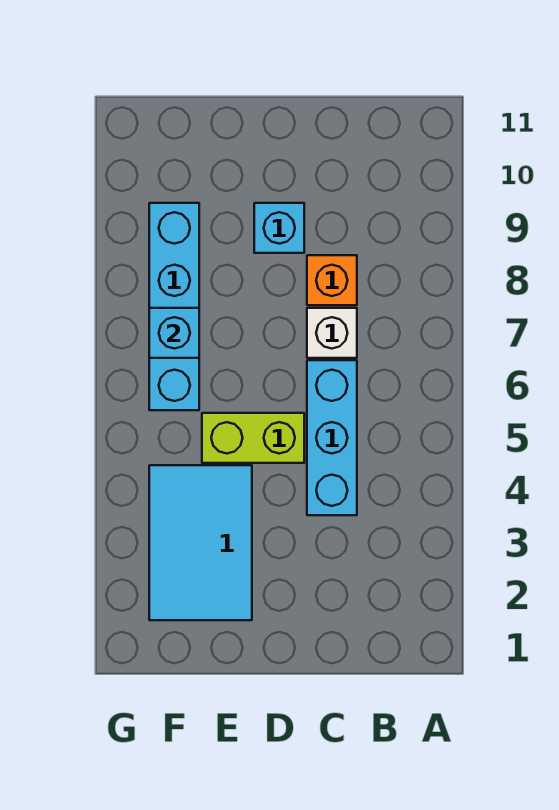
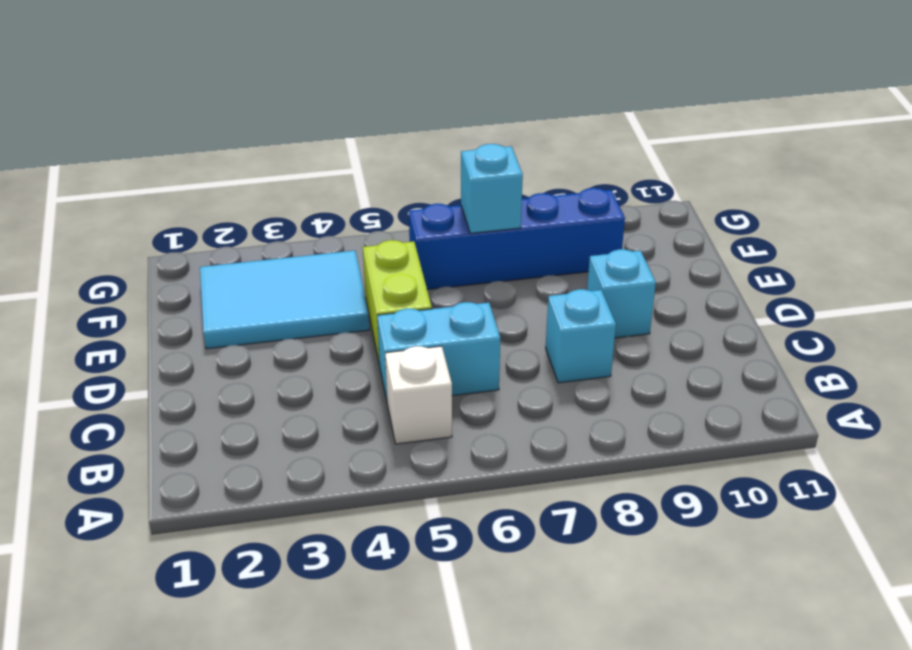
cyan brick C4:C6 level 1 -> cyan brick C5:C6 level 1
white brick C7 level 1 -> white brick B5 level 1
orange brick C8 level 1 -> cyan brick C8 level 1
cyan brick F6:F9 level 1 -> blue brick F6:F9 level 1

